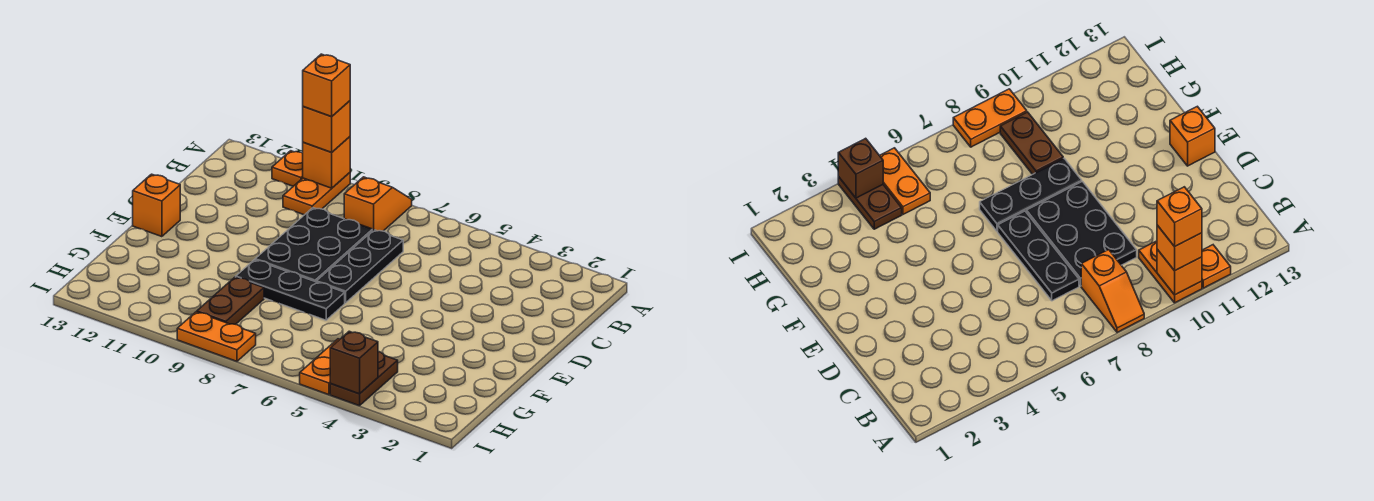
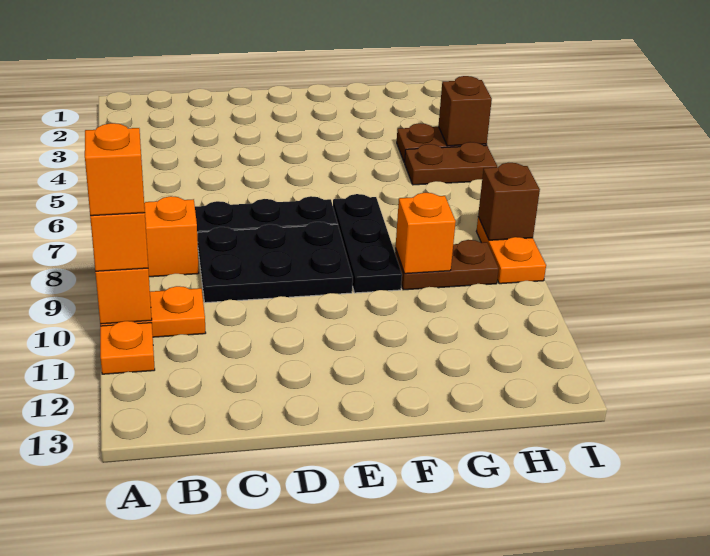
orange brick E13 level 1 -> orange brick G9 level 2
orange plate H5:I5 level 1 -> brown plate H5:I5 level 1
none -> brown brick I8 level 2

